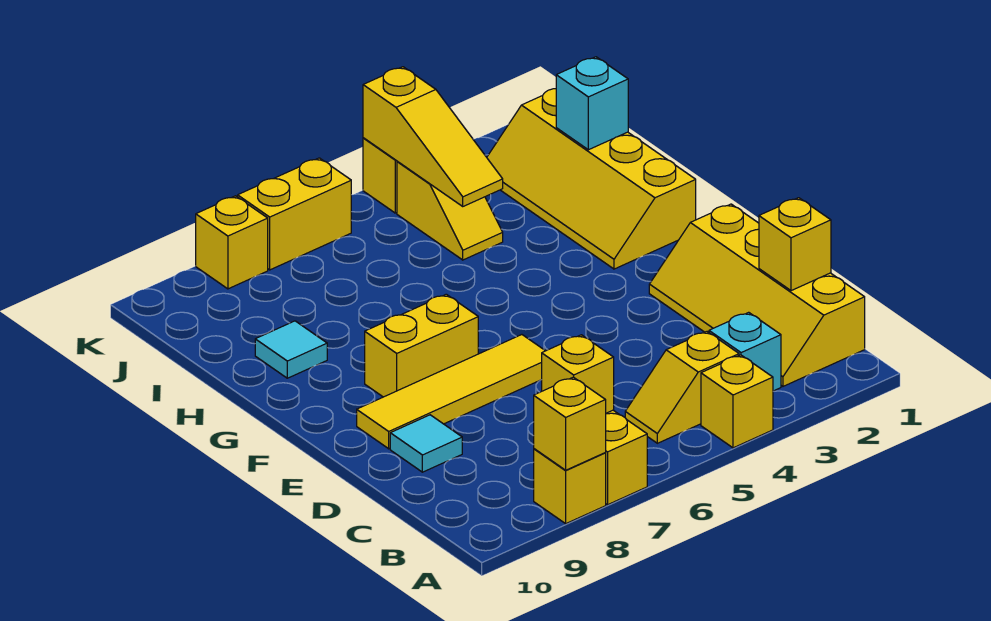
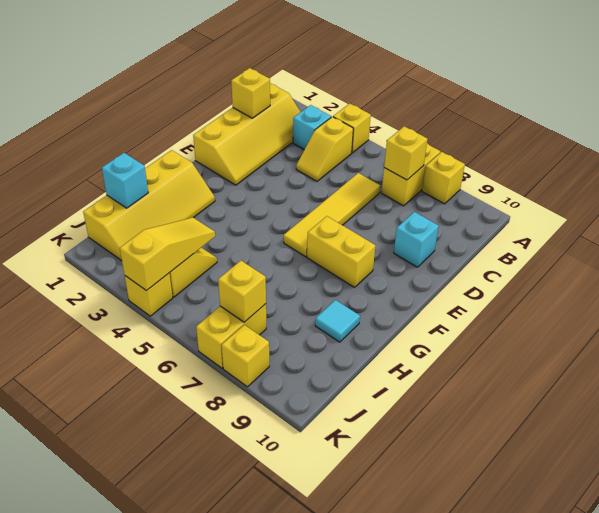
yellow brick A8 level 2 -> yellow brick J7 level 2
yellow slope B4:B5 level 1 top 4 -> yellow slope B4:C4 level 1 top B
cyan tile D9 level 1 -> cyan brick D9 level 1
yellow tile E6:E9 level 1 -> yellow tile C6:F6 level 1
yellow brick K6:K7 level 1 -> yellow brick J7:K7 level 1

